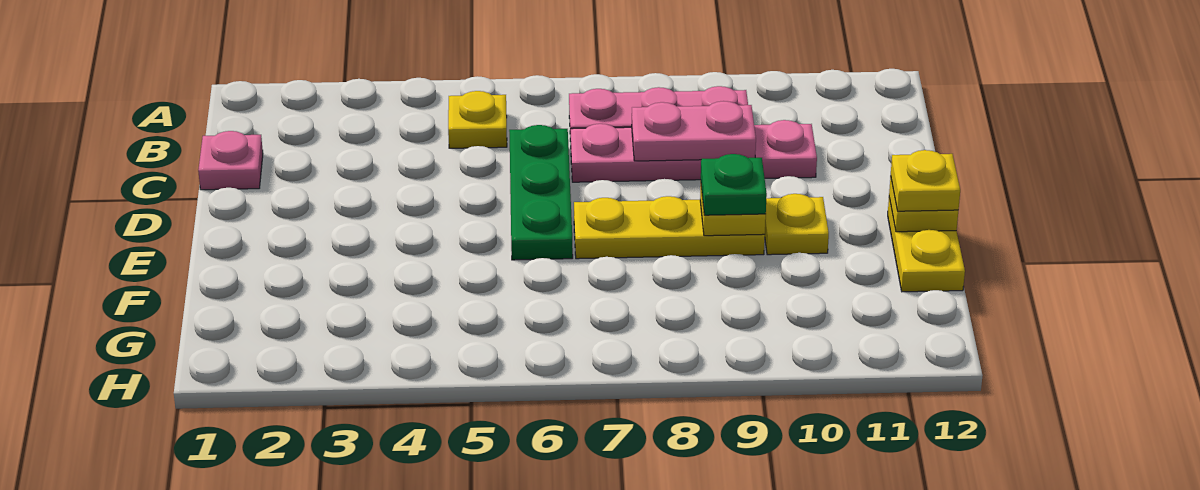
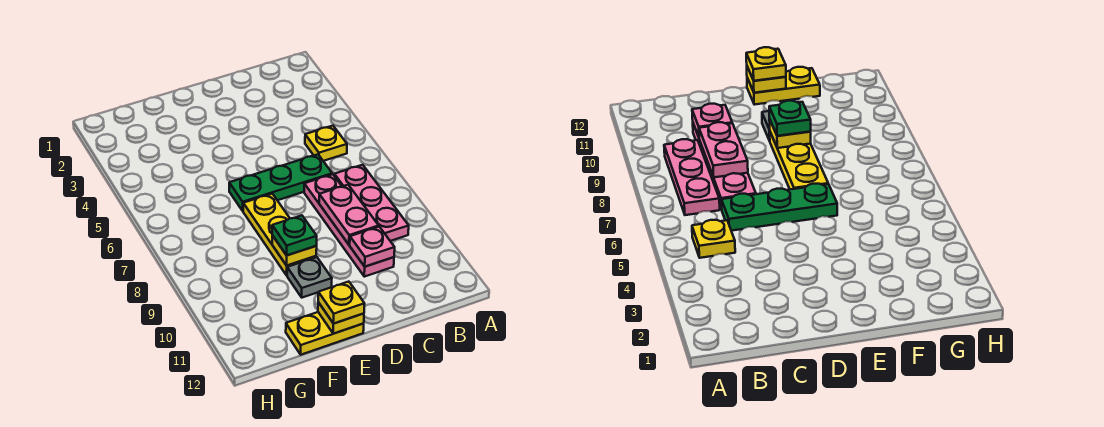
pink plate C1 level 1 -> pink plate C10 level 2
yellow plate E10 level 1 -> grey plate E10 level 1

